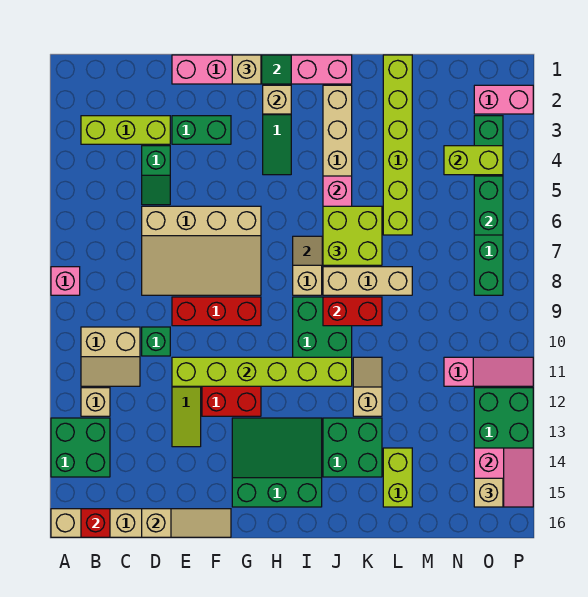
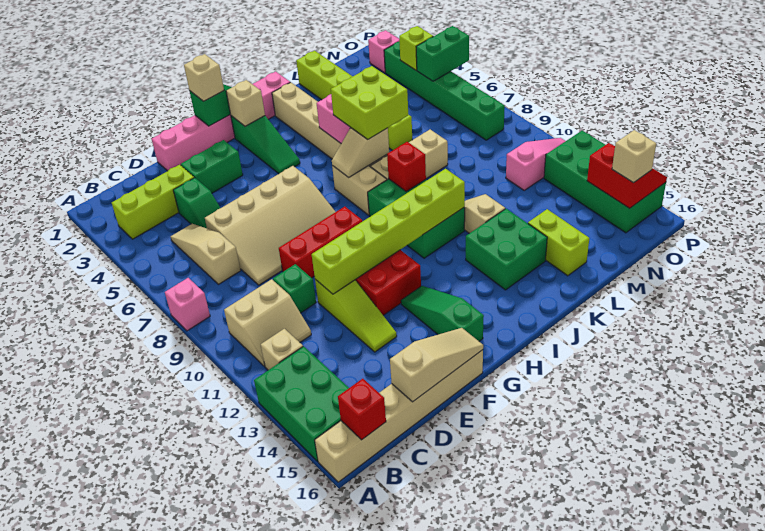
green brick A13:B14 level 1 -> green brick A13:B15 level 1
none -> tan slope C5:C7 level 1 top 7
green slope G13:I15 level 1 top 15 -> green slope G13:G15 level 1 top 15
red brick J9:K9 level 2 -> red brick J9 level 2
lime brick N4:O4 level 2 -> lime brick O4 level 2
pink brick O2:P2 level 1 -> pink brick O2 level 1
green brick O5:O6 level 2 -> green brick O5:P5 level 2
pink slope O14:P15 level 2 top O -> red slope O14:P15 level 2 top O

